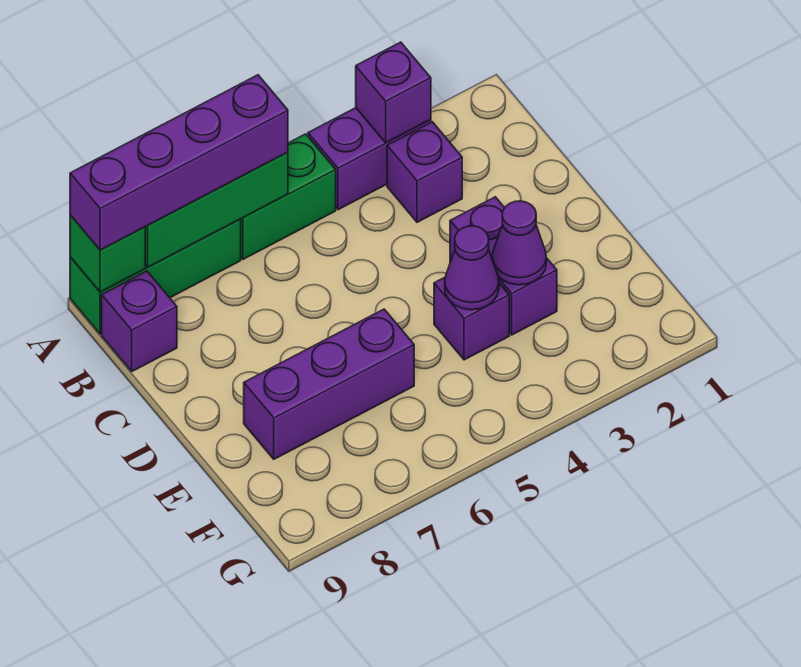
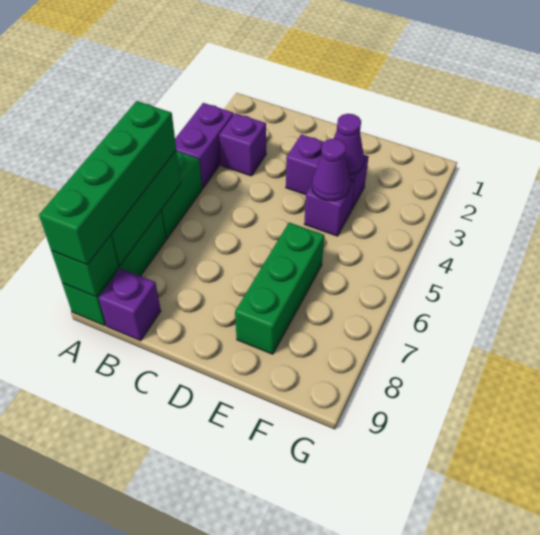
purple brick A3 level 2 -> none
purple brick A6:A9 level 3 -> green brick A6:A9 level 3
purple brick E6:E8 level 1 -> green brick E6:E8 level 1

